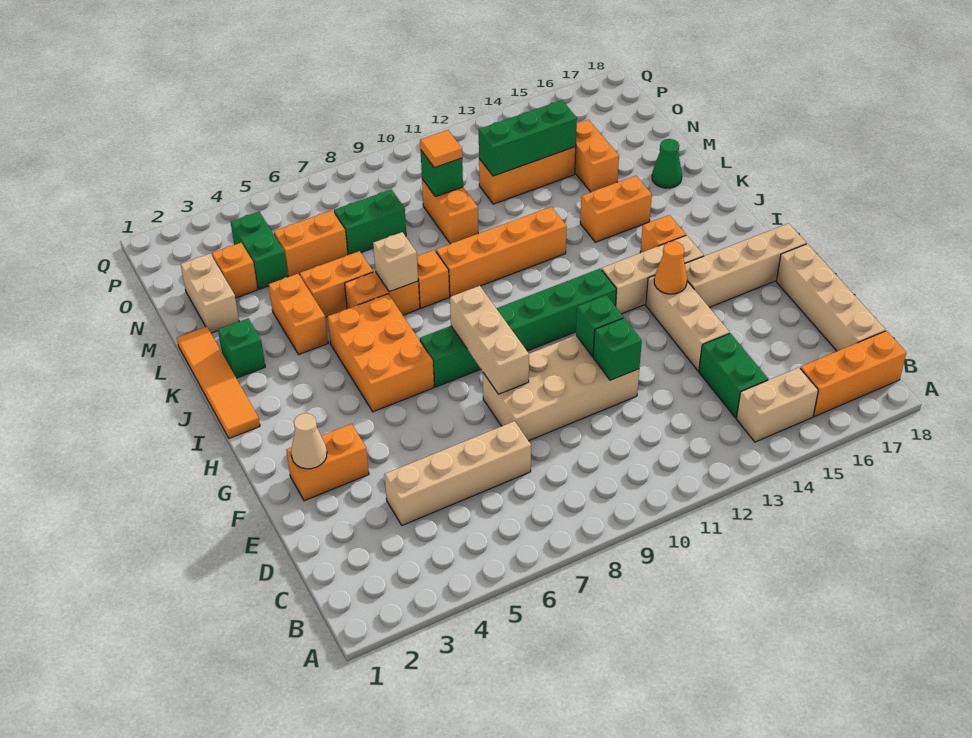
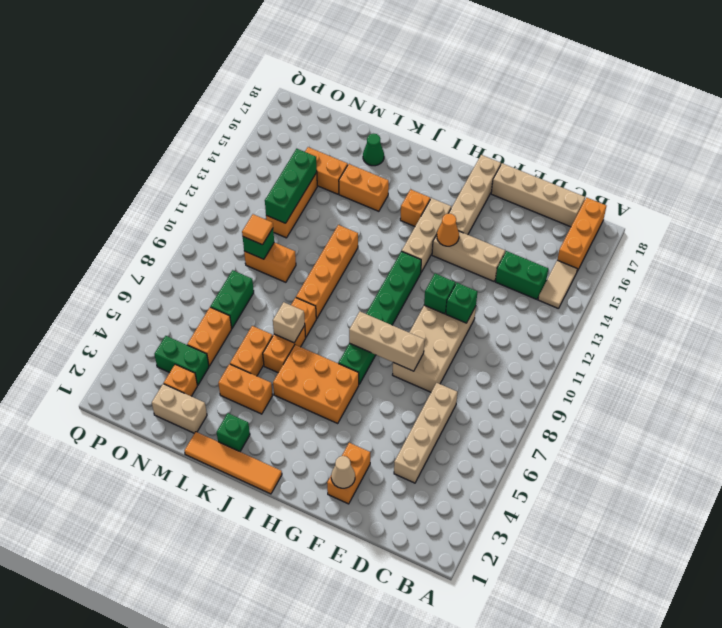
tan brick B14:B15 level 1 -> tan tile B14:B15 level 1
orange brick K14:K15 level 1 -> orange brick K15:L15 level 1

